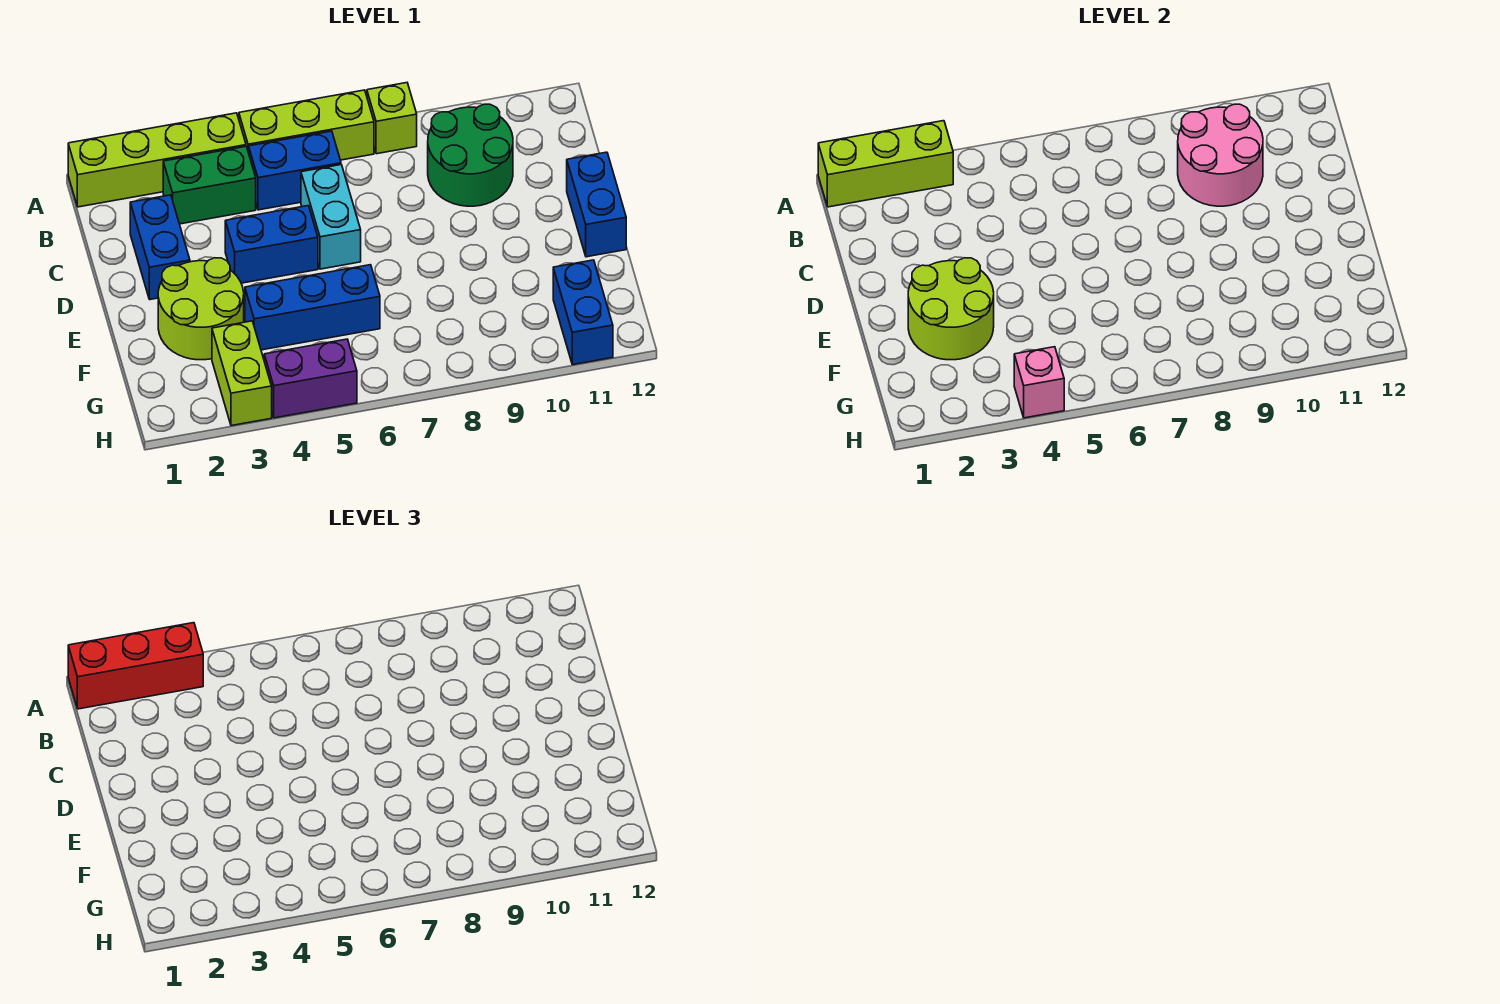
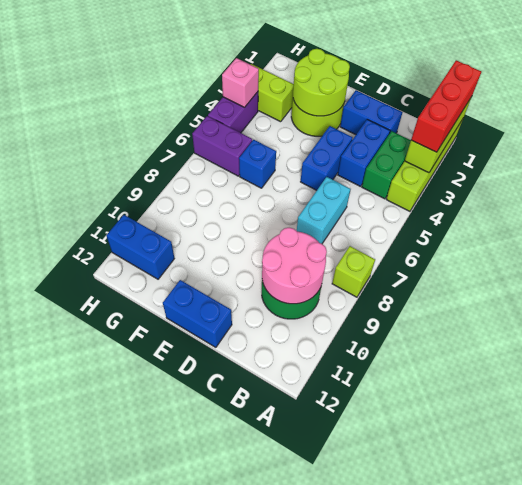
lime brick A5:A7 level 1 -> none
blue brick B5:B6 level 1 -> blue brick C3:C4 level 1
cyan brick C6:D6 level 1 -> cyan brick C6:C7 level 1
blue brick F4:F6 level 1 -> blue brick F6 level 1
none -> purple brick G6:H6 level 1

